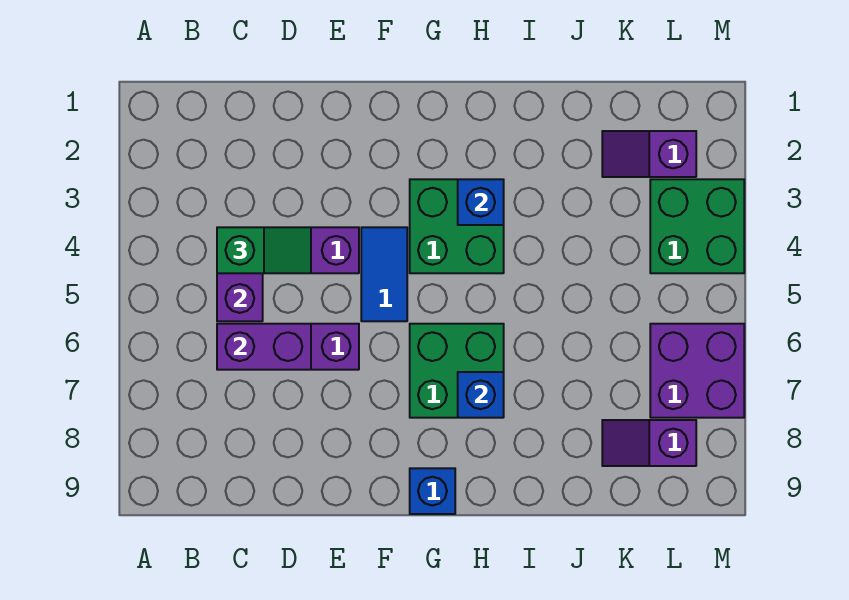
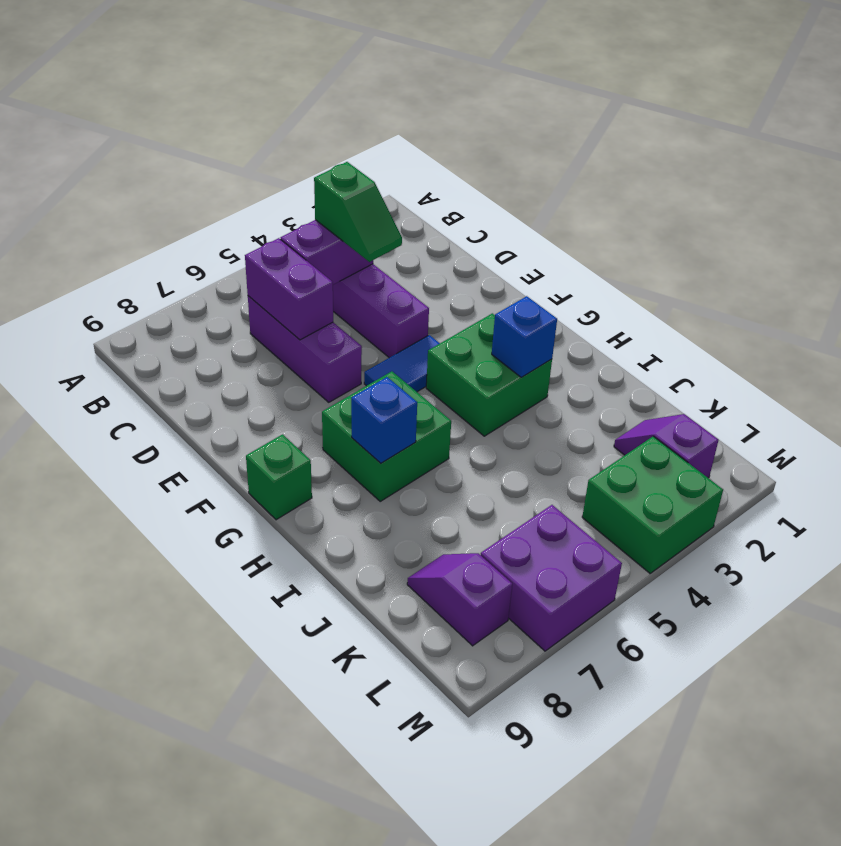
blue brick G9 level 1 -> green brick G9 level 1

